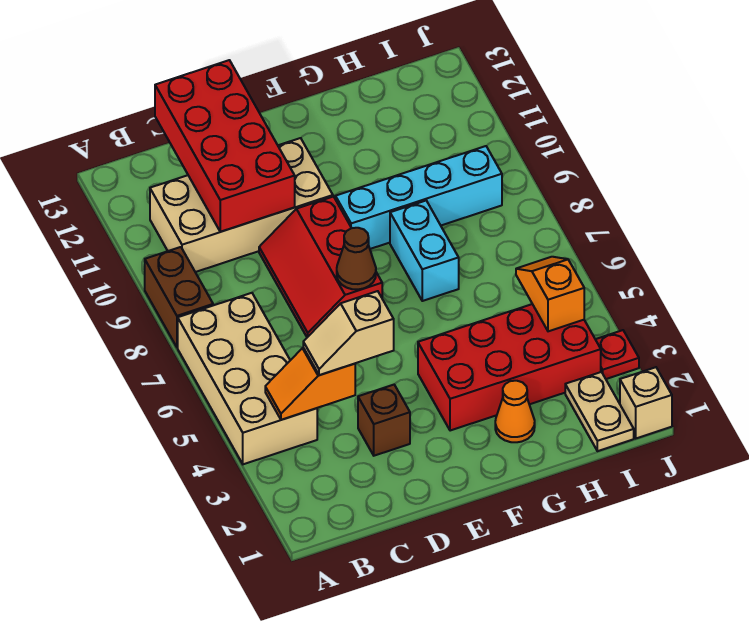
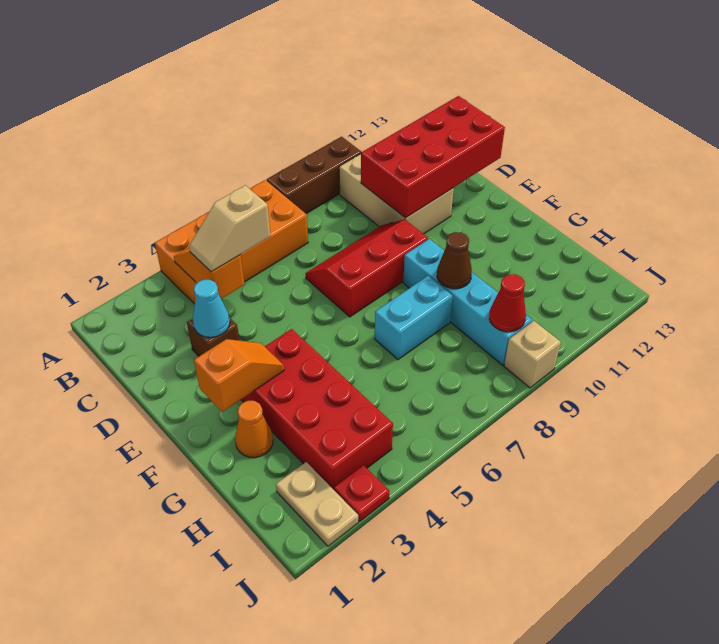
tan brick A4:B7 level 1 -> orange brick A4:B7 level 1
brown brick A8:A9 level 1 -> brown brick A8:A10 level 1
tan brick B10:E11 level 1 -> tan brick B10:D11 level 1
tan slope C4:D4 level 3 top D -> tan slope C4:C5 level 3 top 5
none -> cyan cone D3 level 2
brown cone E7 level 2 -> brown cone G9 level 2
tan plate I1:I2 level 1 -> tan plate I2:J2 level 1
orange slope I4:I5 level 2 top 4 -> orange slope F2:F3 level 2 top 2
none -> red cone I9 level 2
tan brick J1 level 1 -> tan brick J9 level 1

